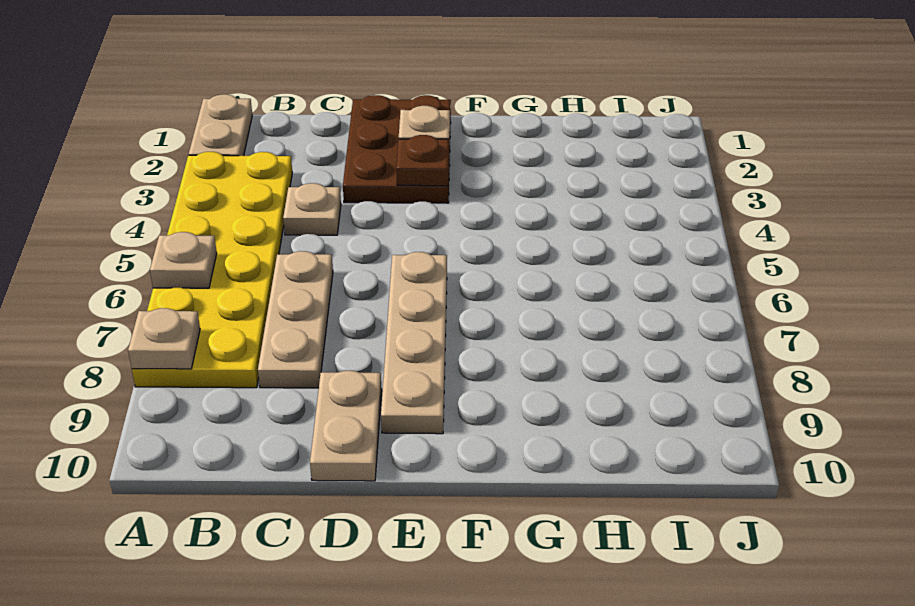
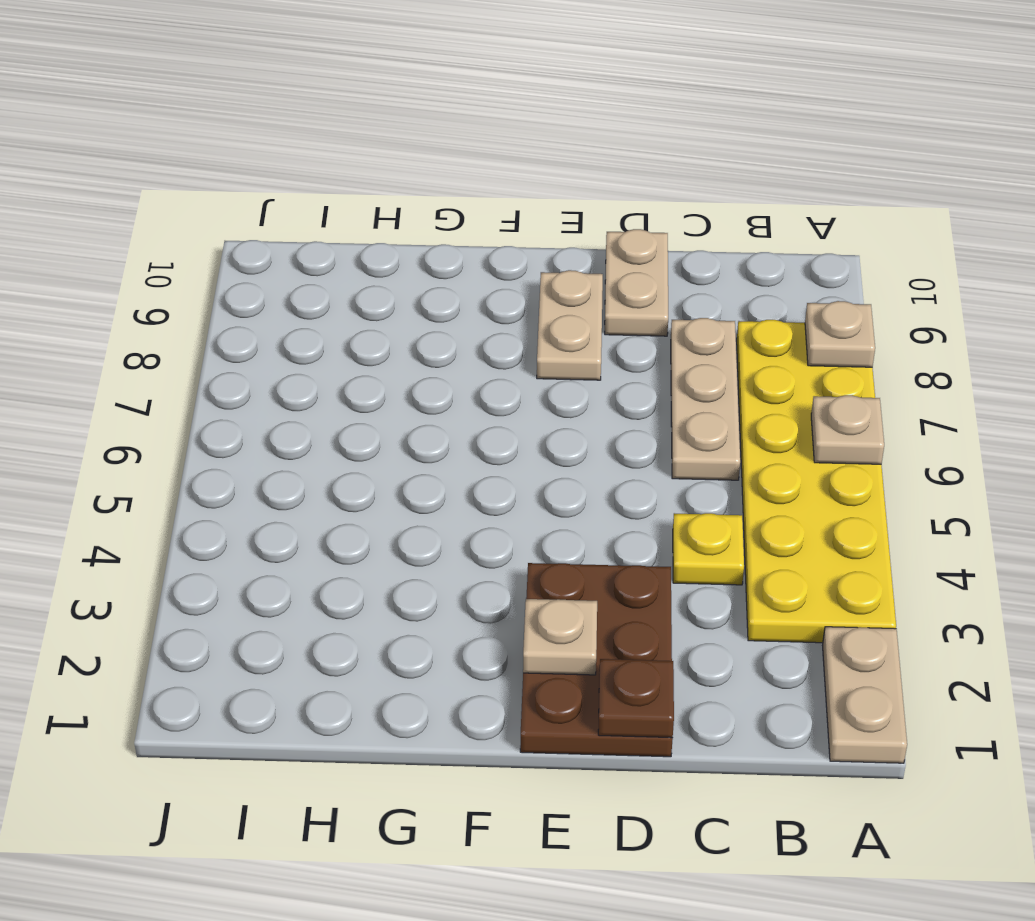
tan plate C4 level 1 -> yellow plate C4 level 1
brown plate E3 level 2 -> brown plate D1 level 2
tan plate E6:E9 level 1 -> tan plate E8:E9 level 1

